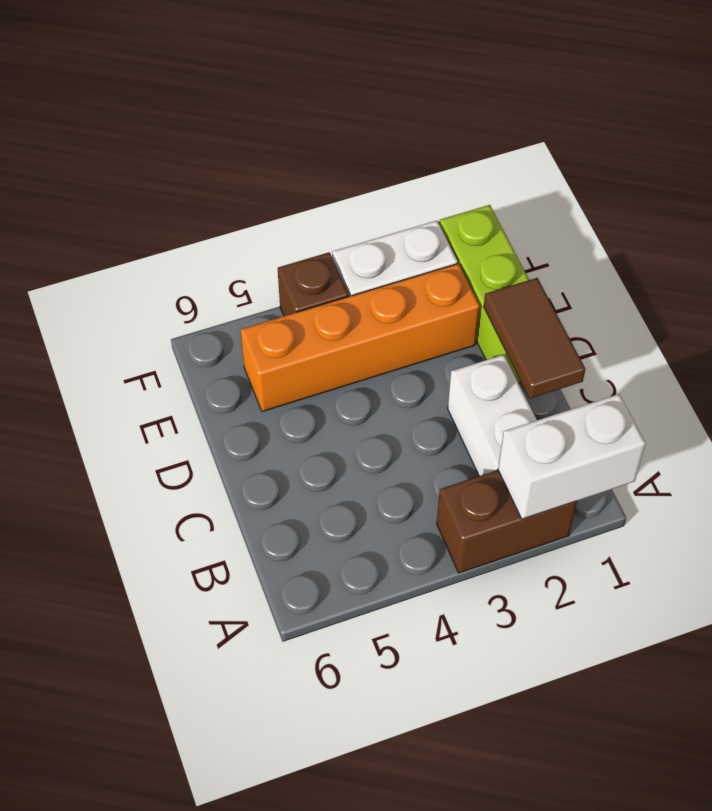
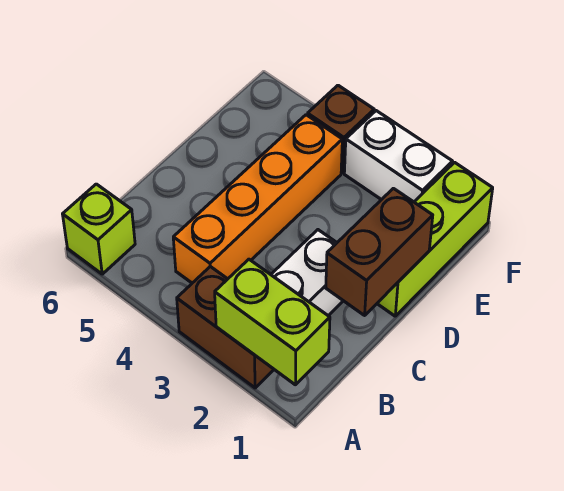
white brick A1:A2 level 2 -> lime brick A1:A2 level 2
none -> lime brick A6 level 1
brown tile C1:D1 level 2 -> brown brick C1:D1 level 2
orange brick E2:E5 level 1 -> orange brick B4:E4 level 1

